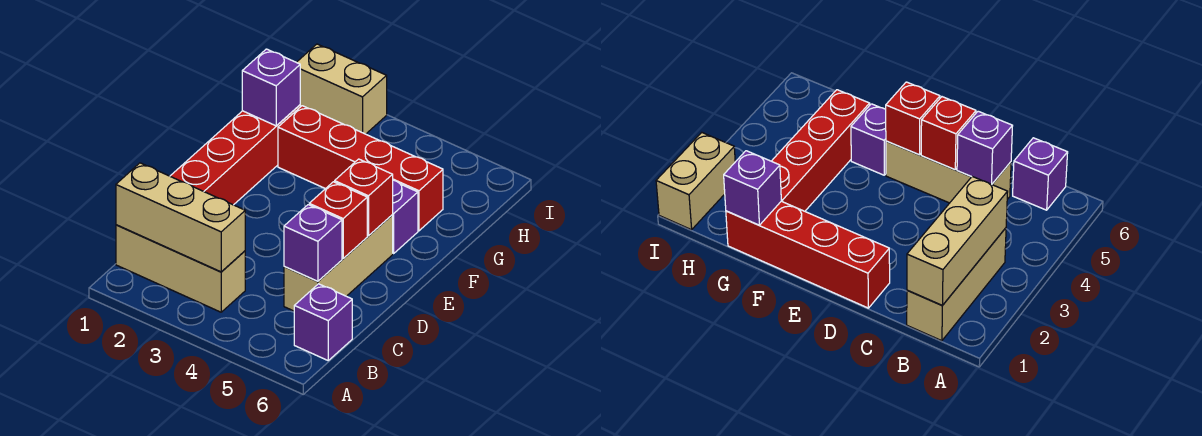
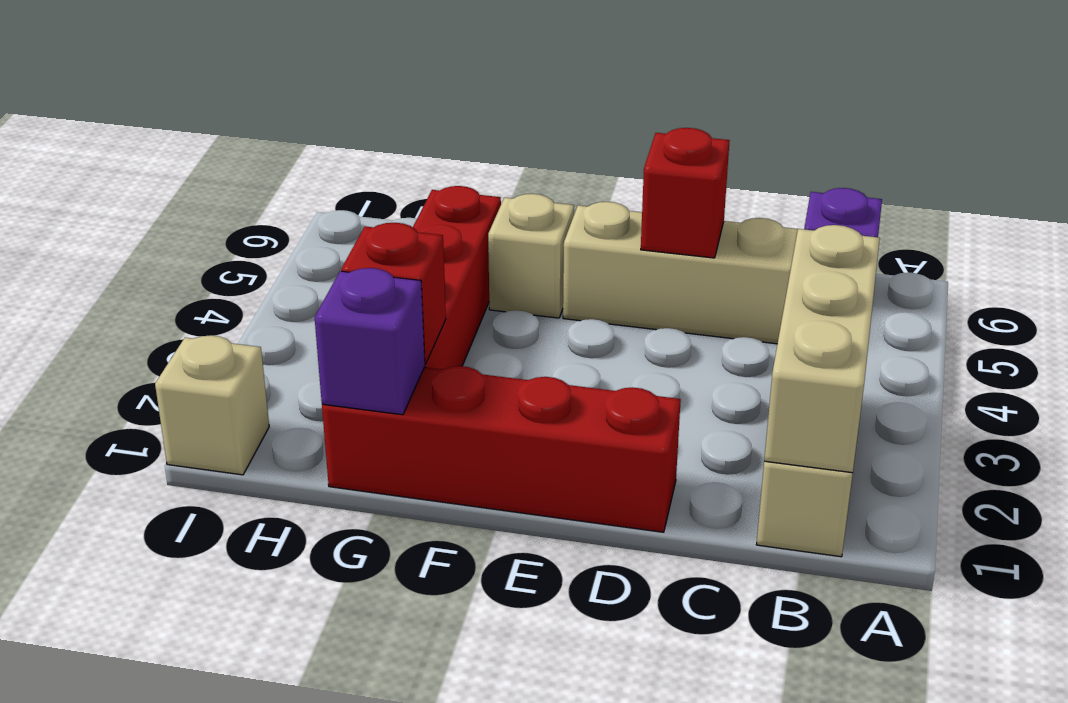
purple brick C5 level 2 -> none
red brick E5 level 2 -> red brick G2 level 2
purple brick F5 level 1 -> tan brick F5 level 1
tan brick I1:I2 level 1 -> tan brick I1 level 1

